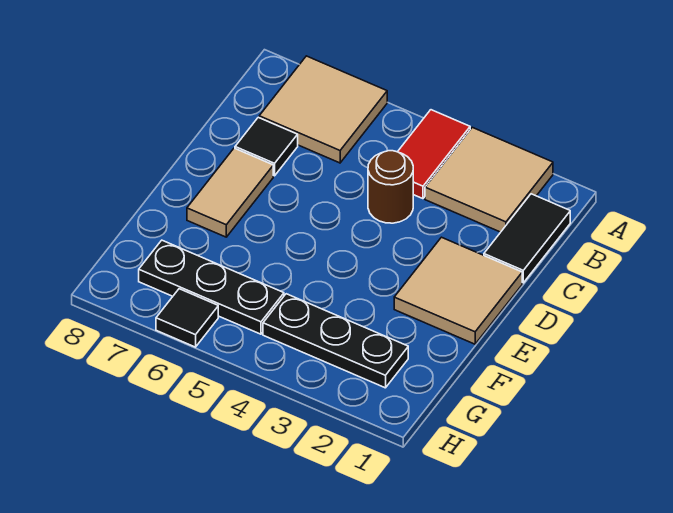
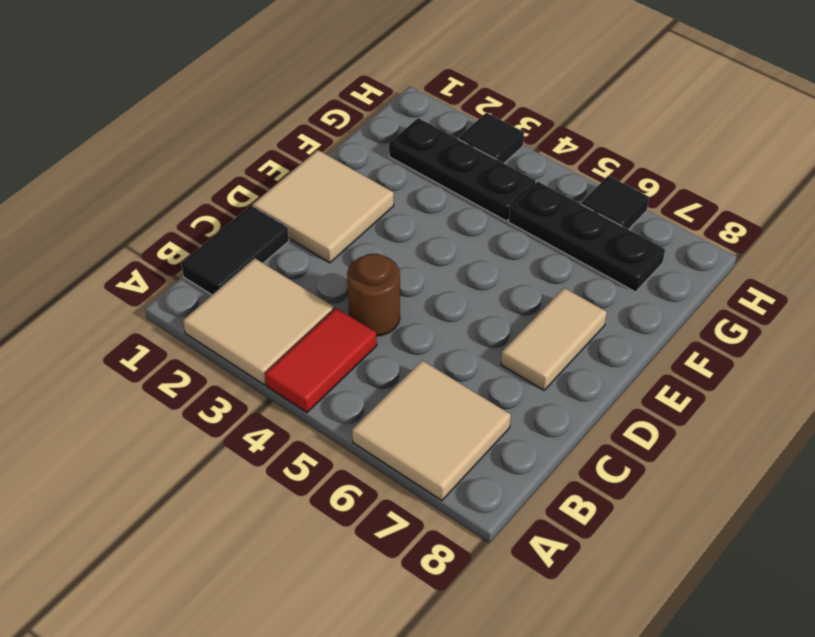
black tile C7 level 1 -> black tile H3 level 1

